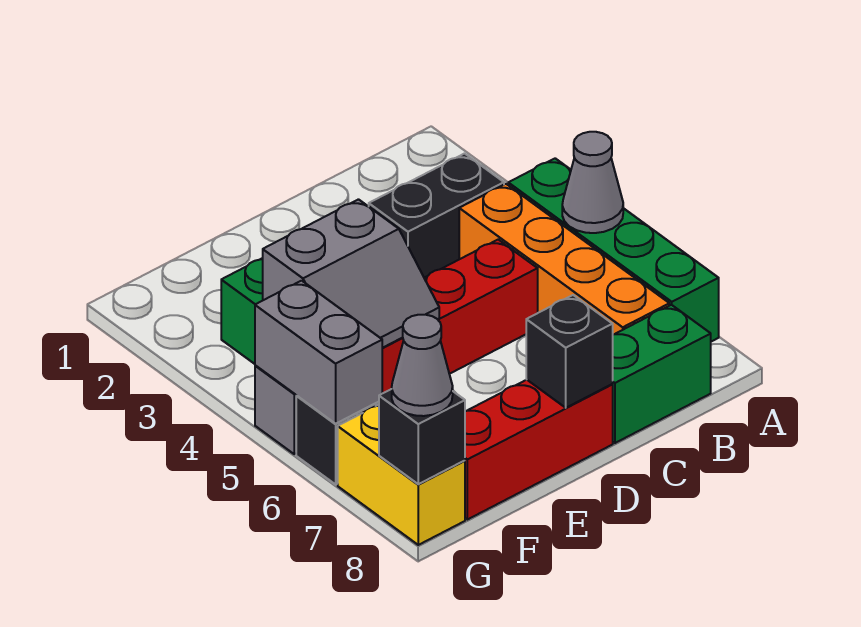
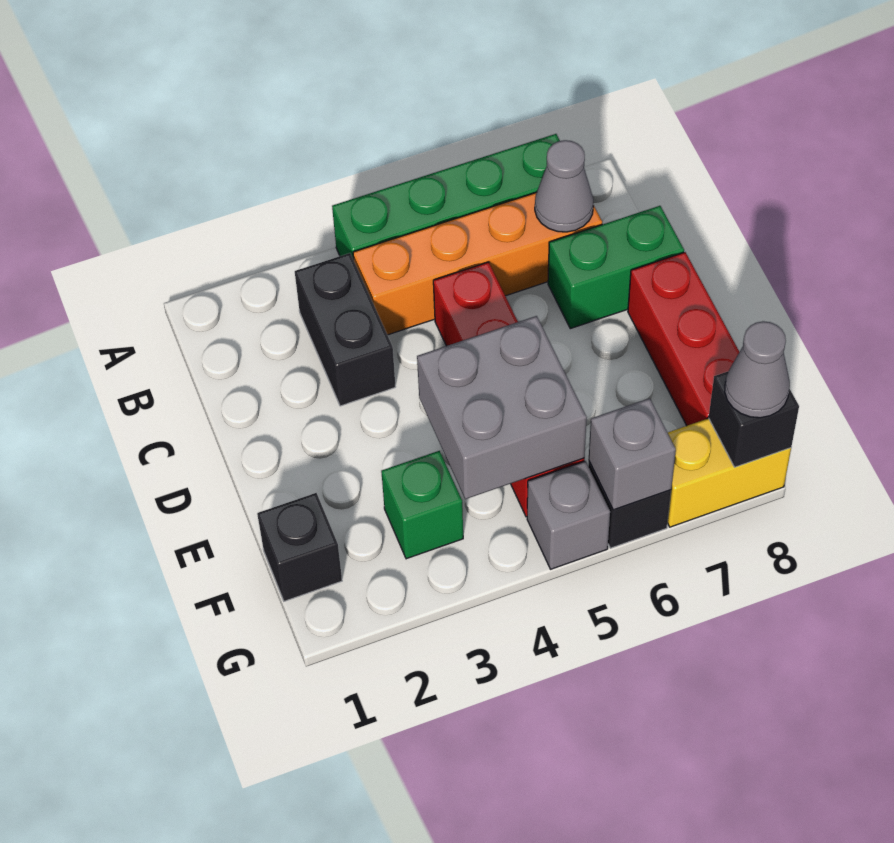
grey cone A5 level 2 -> grey cone B7 level 2
green brick B8:C8 level 1 -> green brick C7:C8 level 1
black brick D8 level 2 -> black brick F1 level 1
grey slope E4:F5 level 2 top 4 -> grey brick E4:F5 level 2
grey brick G5:G6 level 2 -> grey brick G6 level 2

